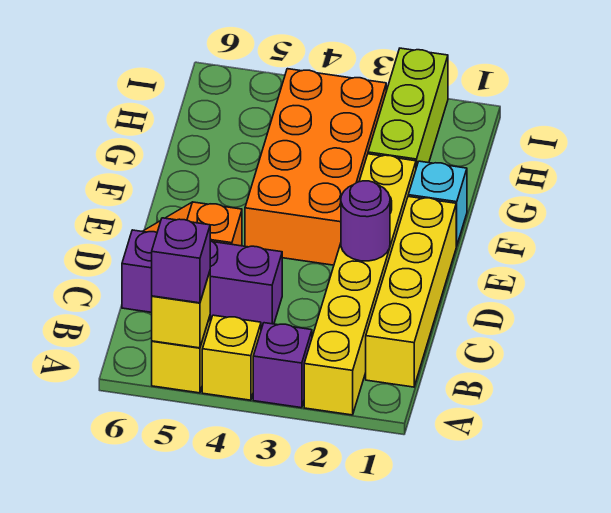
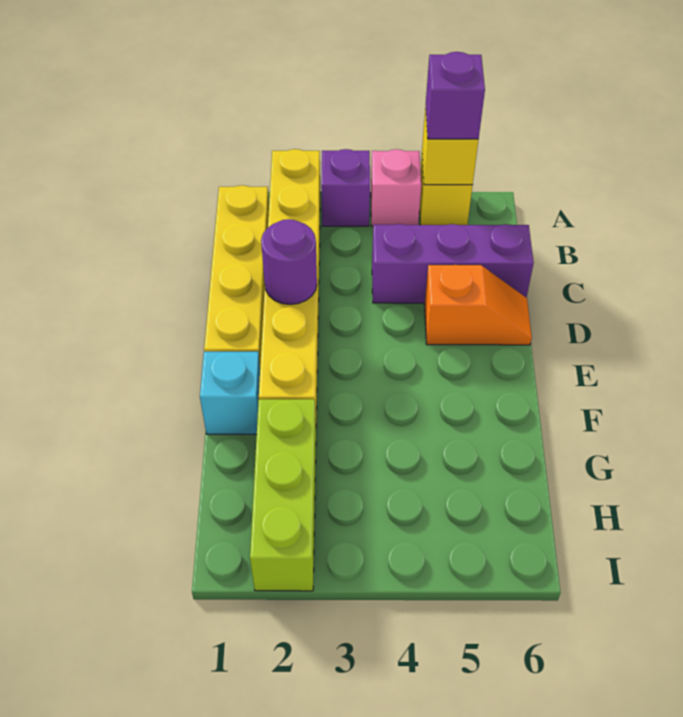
yellow brick A4 level 1 -> pink brick A4 level 1
orange brick E3:H4 level 1 -> none

